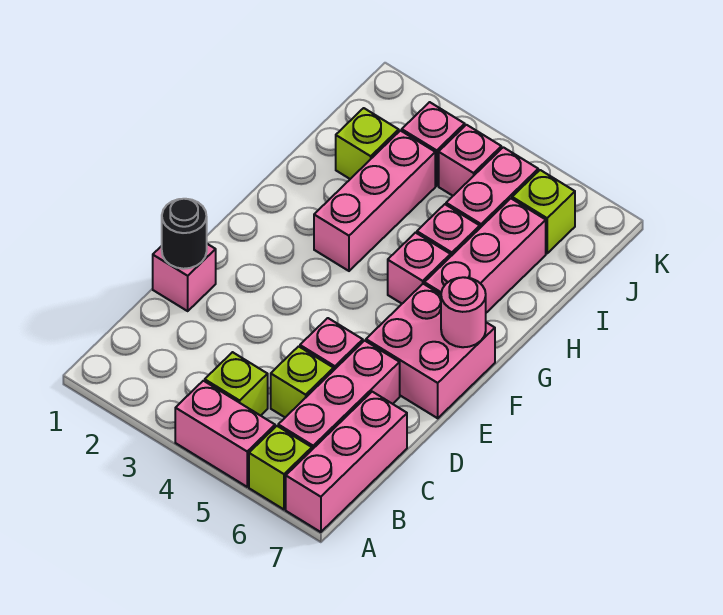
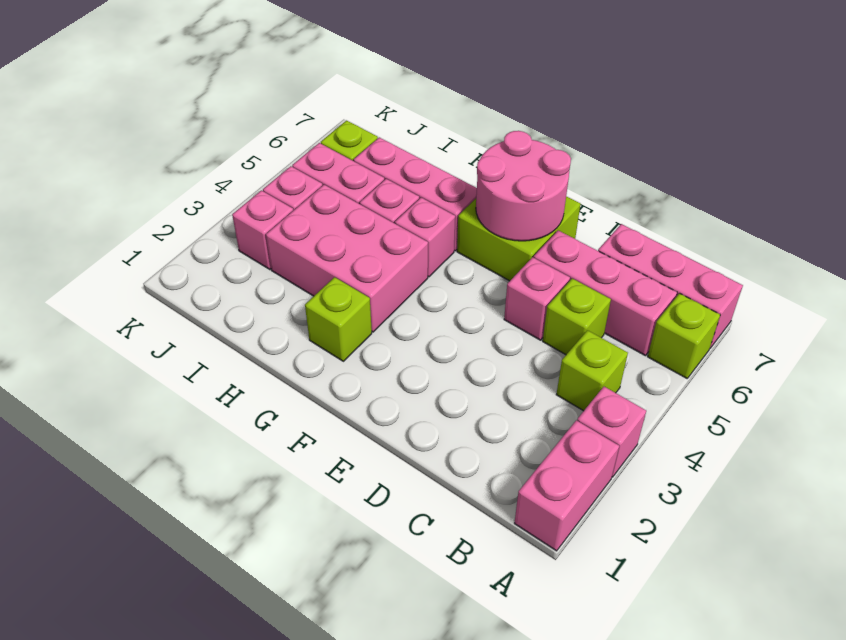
pink brick A4:A5 level 1 -> pink brick A1:A2 level 1
pink brick D1 level 1 -> pink brick A3 level 1
black round brick D1 level 2 -> none
pink brick E6:F7 level 1 -> lime brick E6:F7 level 1
pink round brick F7 level 2 -> pink round brick E6:F7 level 2
pink brick G3:I3 level 1 -> pink brick G3:I4 level 1
lime brick I2 level 1 -> lime brick G2 level 1

